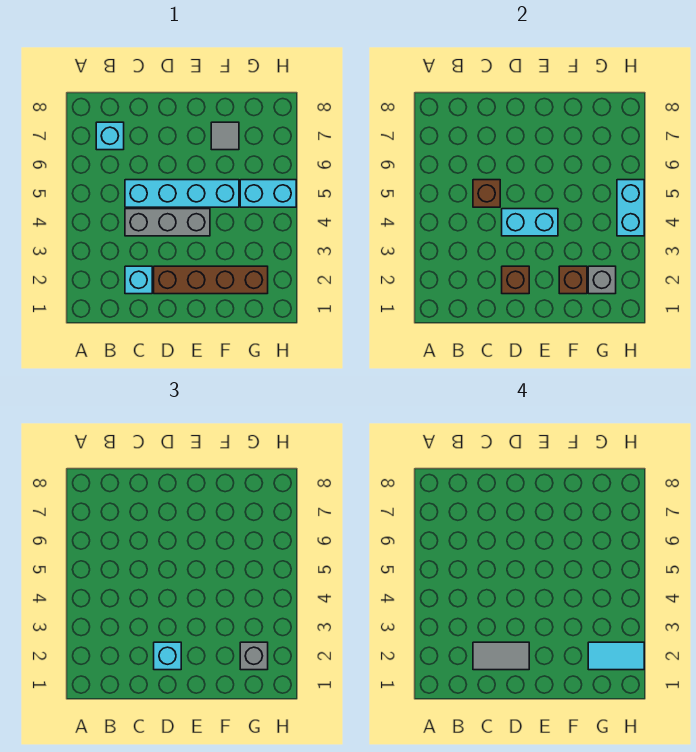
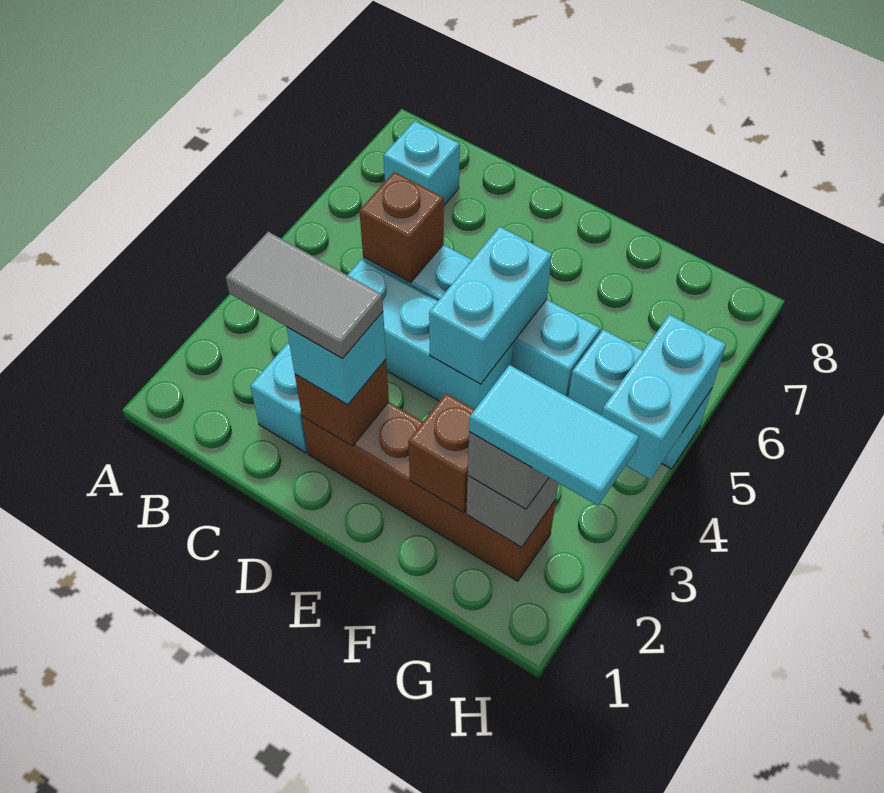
grey brick C4:E4 level 1 -> cyan brick C4:E4 level 1
cyan brick D4:E4 level 2 -> cyan brick E4:E5 level 2
grey tile F7 level 1 -> none

